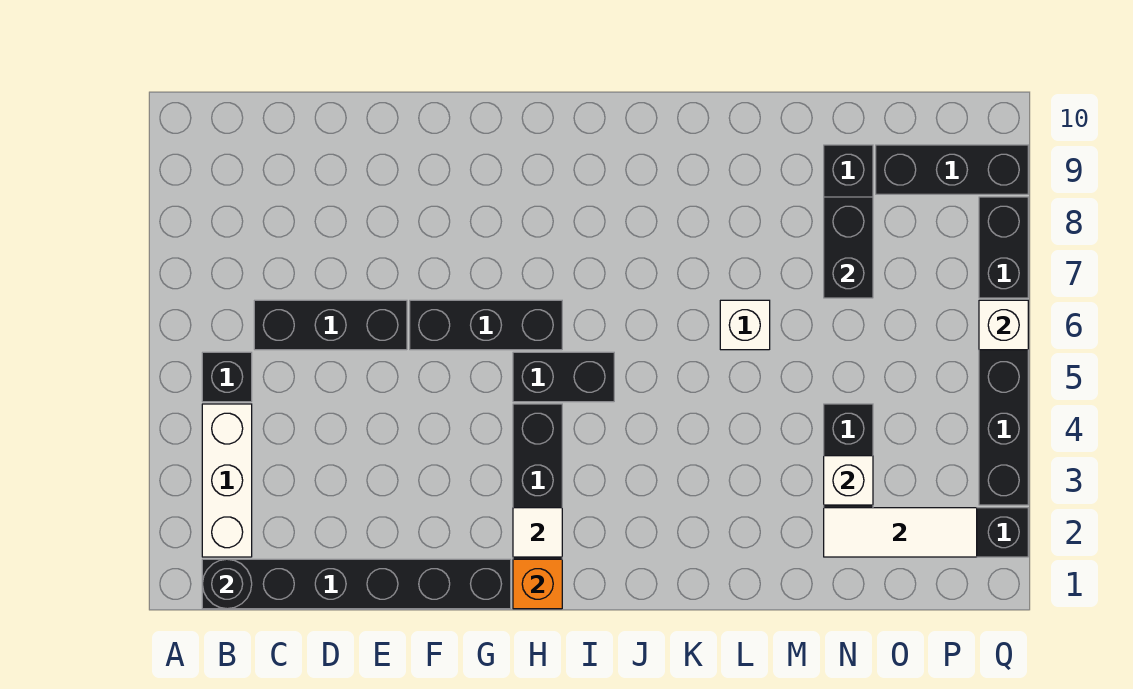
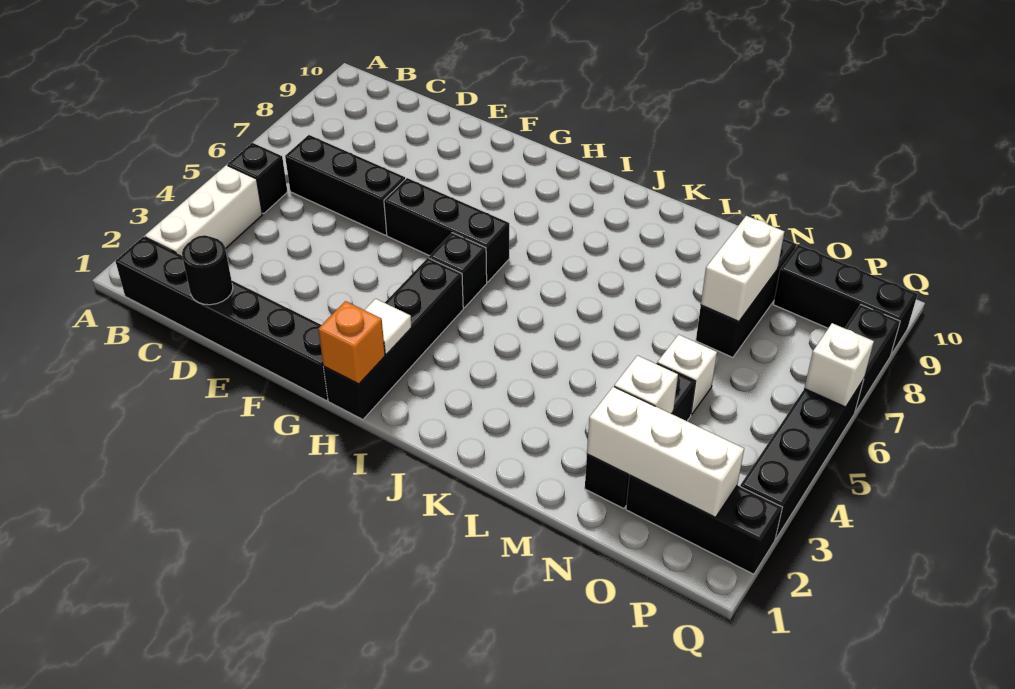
black round brick B1 level 2 -> black round brick D1 level 2
black brick H5:I5 level 1 -> black brick H5 level 1
white brick L6 level 1 -> white brick N5 level 1
white tile N2:P2 level 2 -> white brick N2:P2 level 2
black brick N7:N8 level 2 -> white brick N7:N8 level 2

